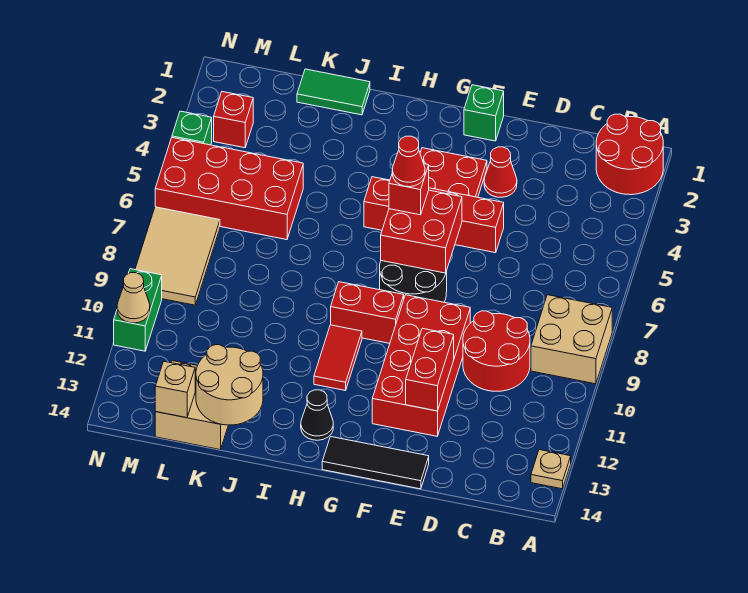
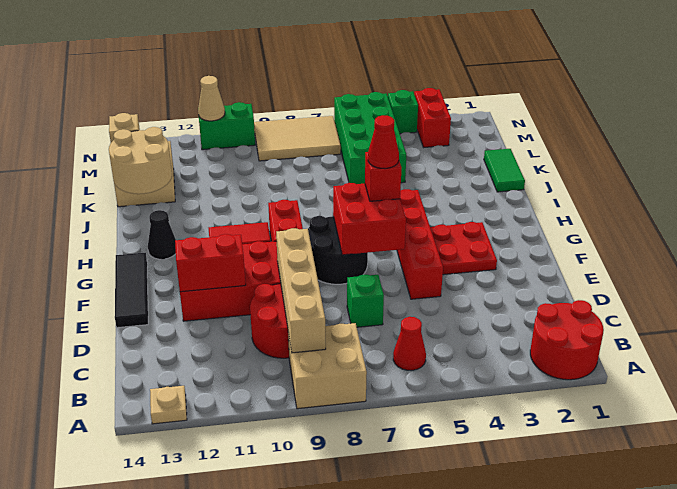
none -> tan brick B9:E9 level 2
red cone E3 level 1 -> red cone B6 level 1
green brick F1 level 1 -> green brick D7 level 1
red brick K5:N6 level 1 -> green brick K5:N6 level 1
red brick M3 level 1 -> red brick M3:N3 level 1

